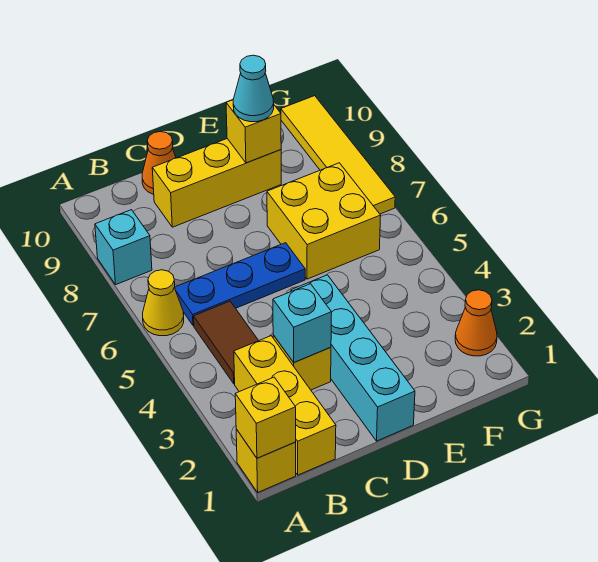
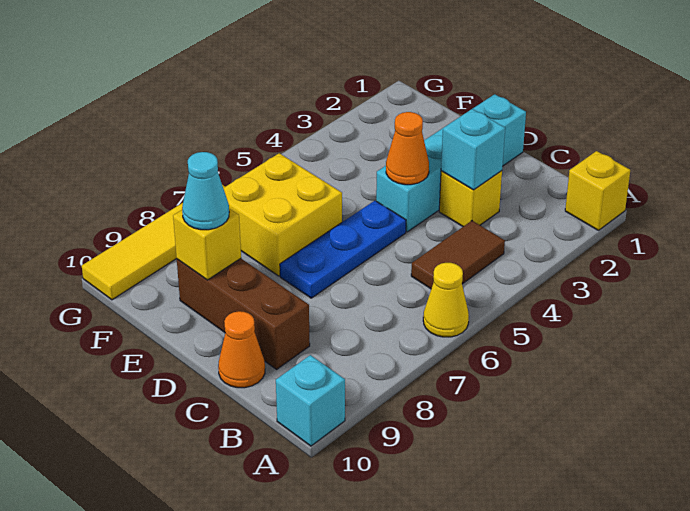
yellow brick A1 level 2 -> none
cyan brick A8 level 1 -> cyan brick A10 level 1
yellow brick B1:B3 level 1 -> none
blue plate B6:D6 level 1 -> blue plate D5:D7 level 1
yellow brick C9:E9 level 1 -> brown brick C9:E9 level 1
orange cone G2 level 1 -> orange cone D4 level 2

